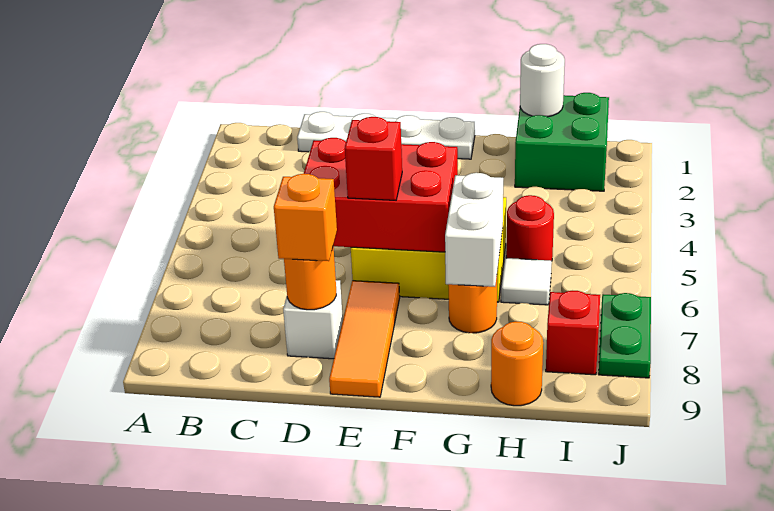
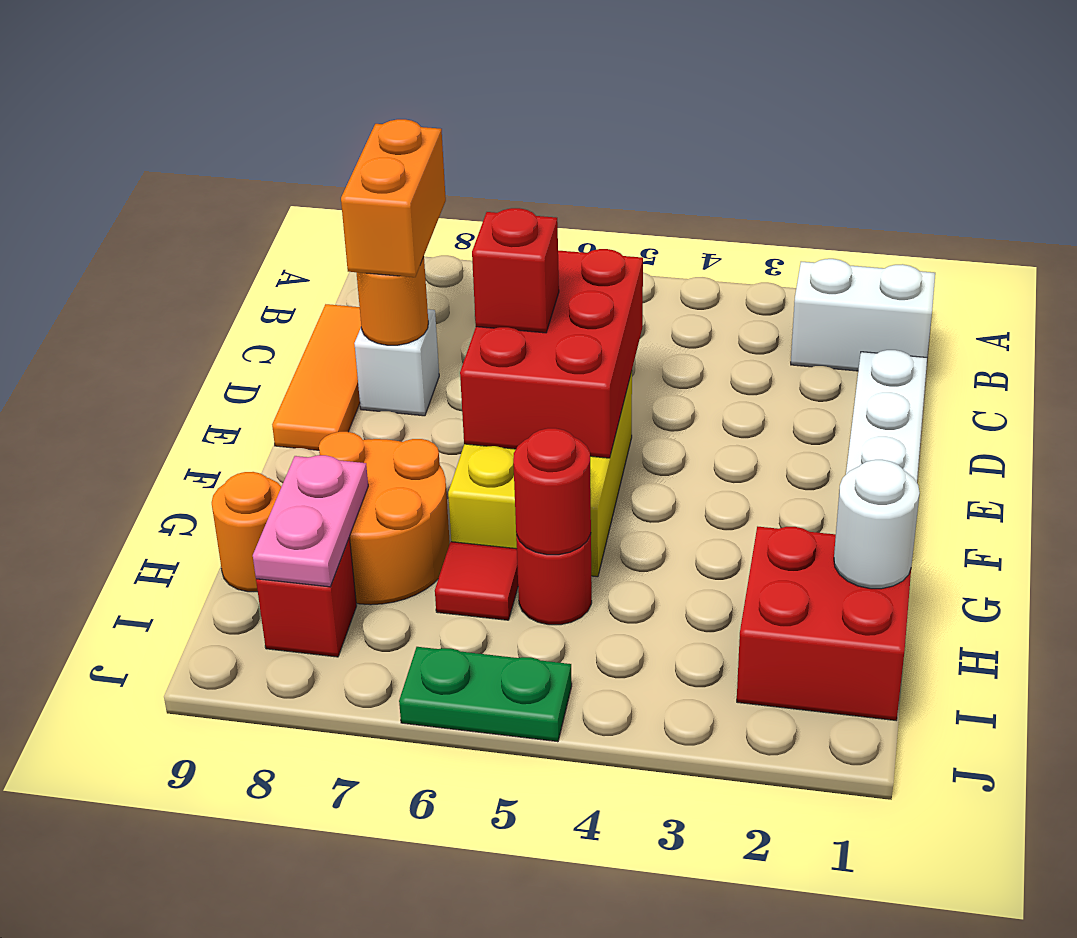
orange brick D8 level 3 -> orange brick C8:D8 level 3
orange tile E7:E9 level 1 -> orange tile C9:E9 level 1
white brick G6:G7 level 2 -> white brick B1:B2 level 1
orange round brick G7 level 1 -> orange round brick G7:H8 level 1
green brick H1:I2 level 1 -> red brick H1:I2 level 1
none -> red round brick H5 level 2
white tile H6 level 1 -> red tile H6 level 1
none -> pink plate H8:I8 level 2
green plate J7:J8 level 1 -> green plate J5:J6 level 1

